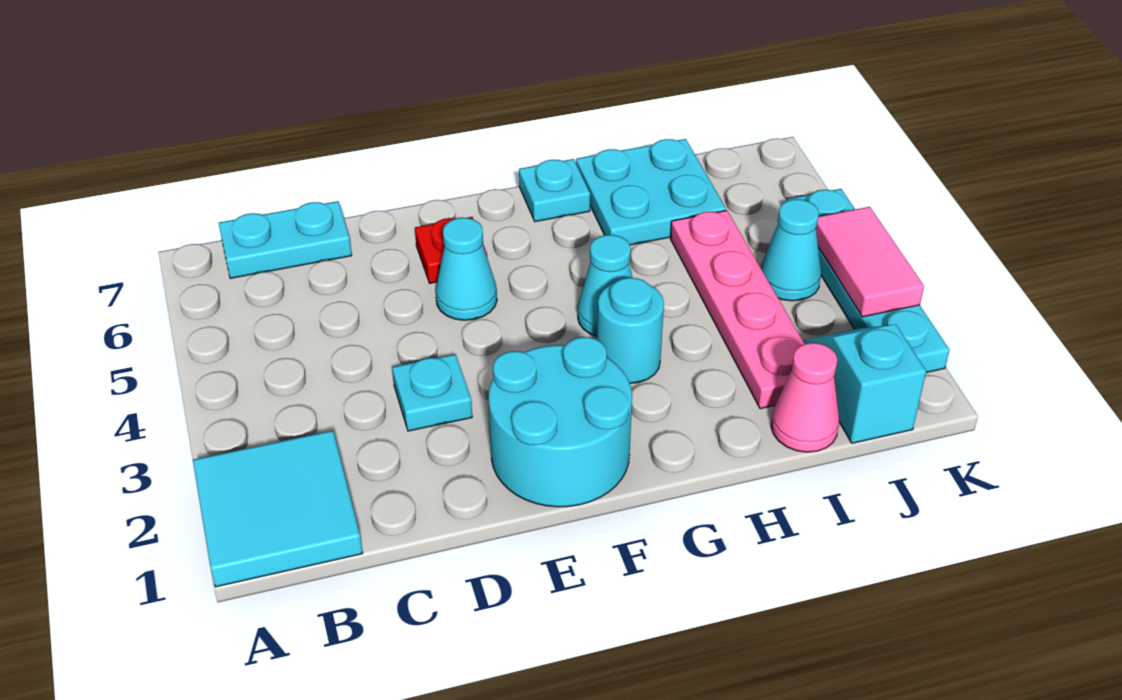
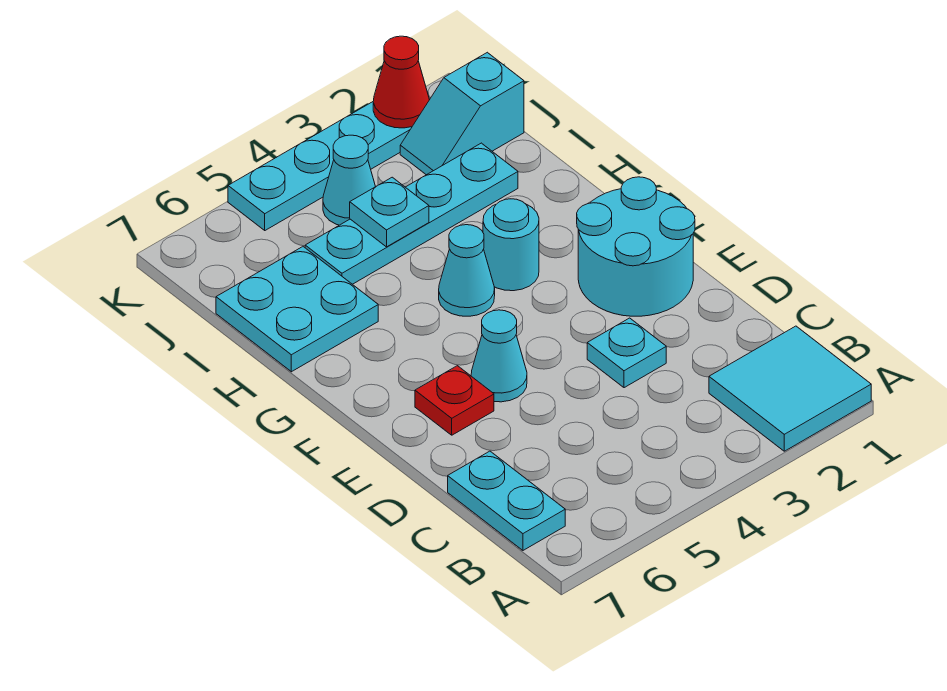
cyan plate G7 level 1 -> cyan plate I4 level 2
pink cone I1 level 1 -> none
pink plate I2:I5 level 1 -> cyan plate I2:I5 level 1
none -> red cone K2 level 2
pink tile K3:K4 level 2 -> none

